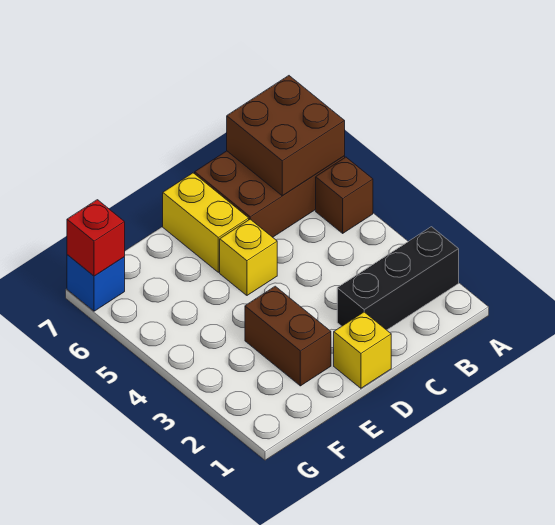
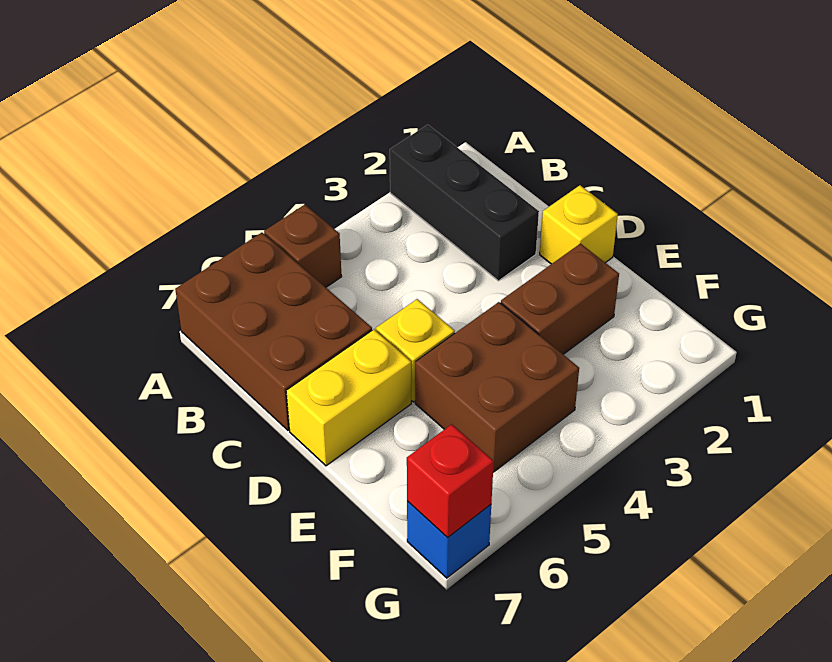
brown brick A6:B7 level 2 -> brown brick E4:F5 level 1

